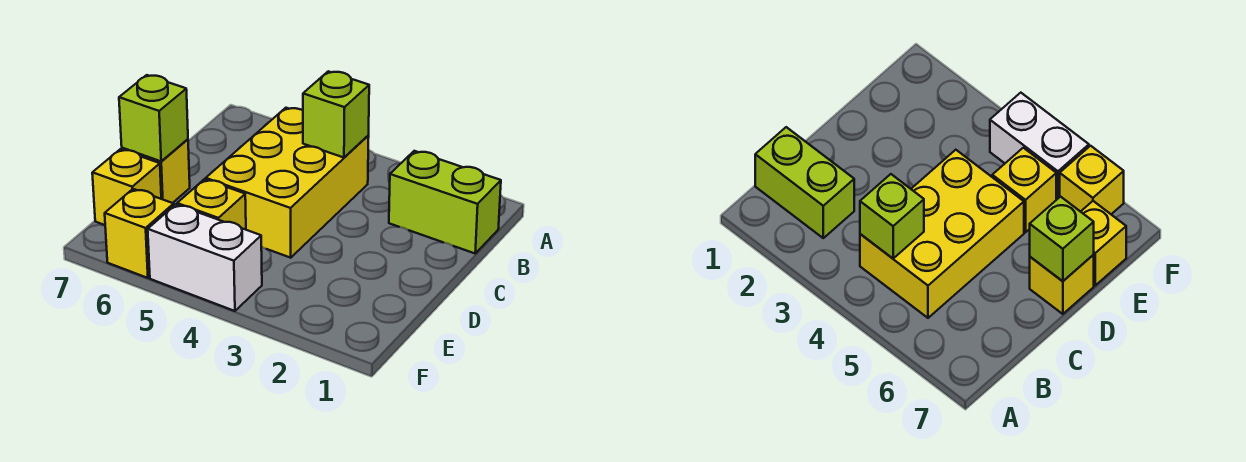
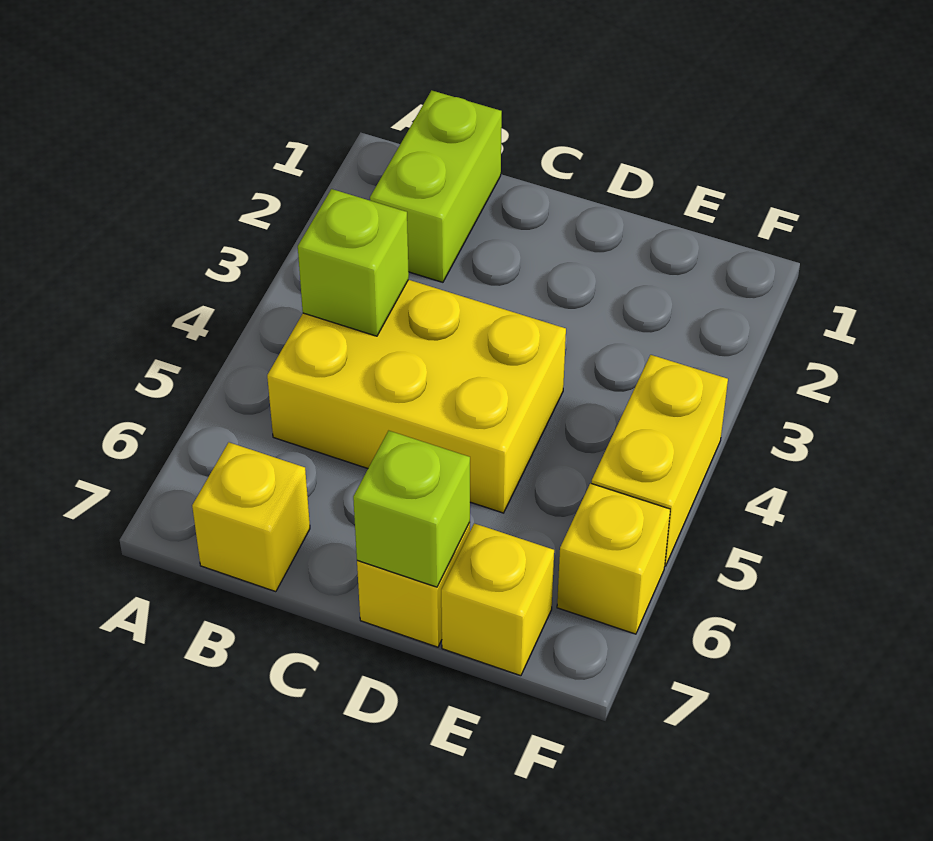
yellow brick E5 level 1 -> yellow brick B7 level 1
white brick F4:F5 level 1 -> yellow brick F4:F5 level 1

